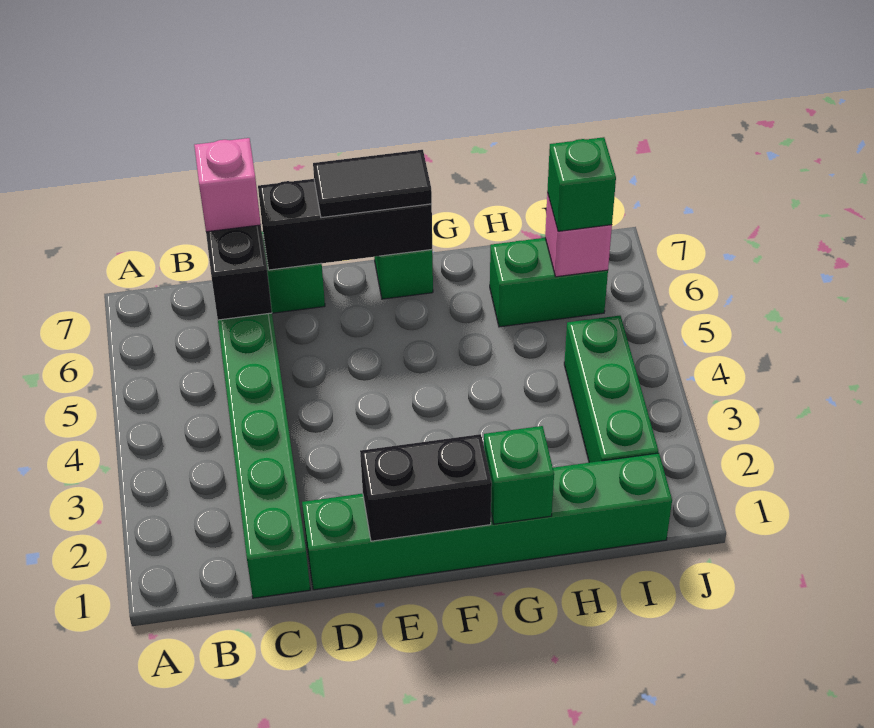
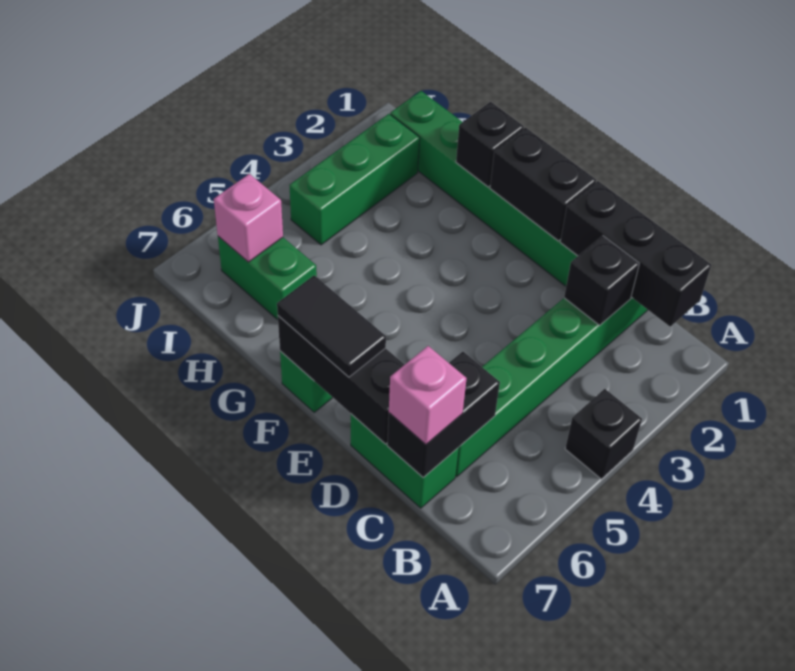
none -> black brick A4 level 1
none -> black brick B1:D1 level 2
none -> black brick C2 level 2
green brick G1 level 2 -> black brick G1 level 2
green brick I6 level 3 -> none

